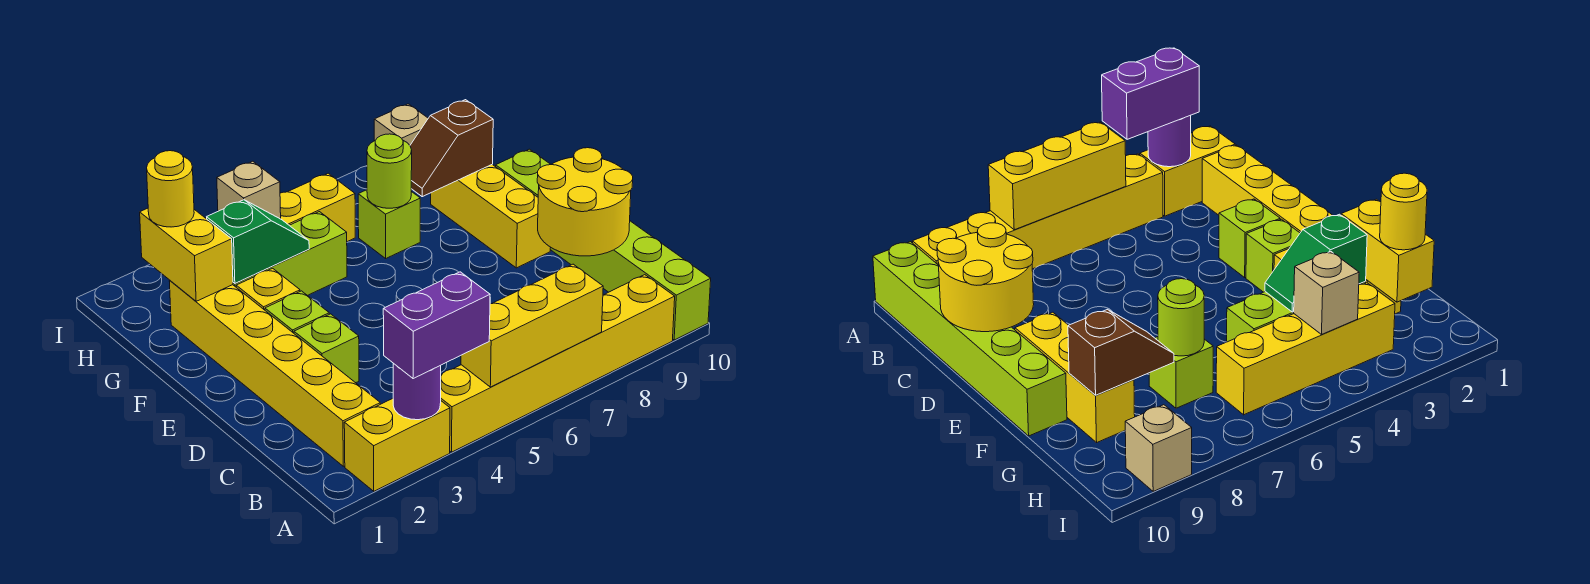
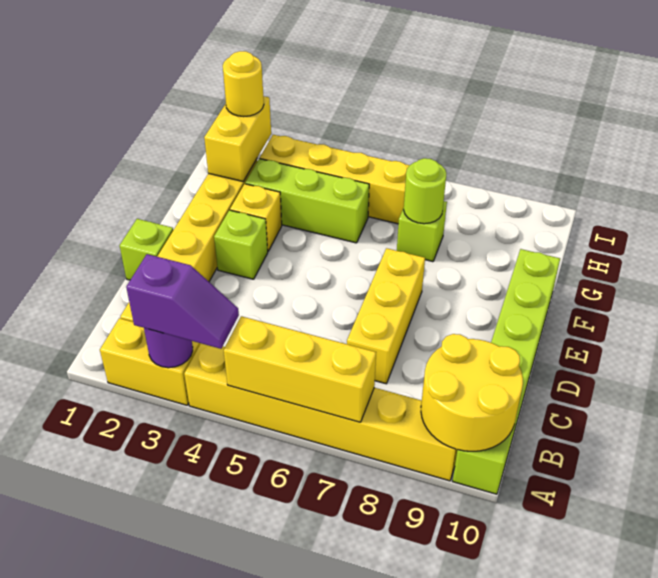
purple brick A3:A4 level 3 -> purple slope A3:A4 level 3 top 3
yellow round brick C9:D10 level 2 -> yellow round brick A9:B10 level 2
lime brick D3 level 1 -> lime brick D1 level 1
yellow brick E9:G9 level 1 -> yellow brick C7:E7 level 1
green slope G3:G4 level 2 top 3 -> none
brown slope G8:G9 level 2 top 9 -> none
tan brick H4 level 2 -> none
tan brick I9 level 1 -> none

